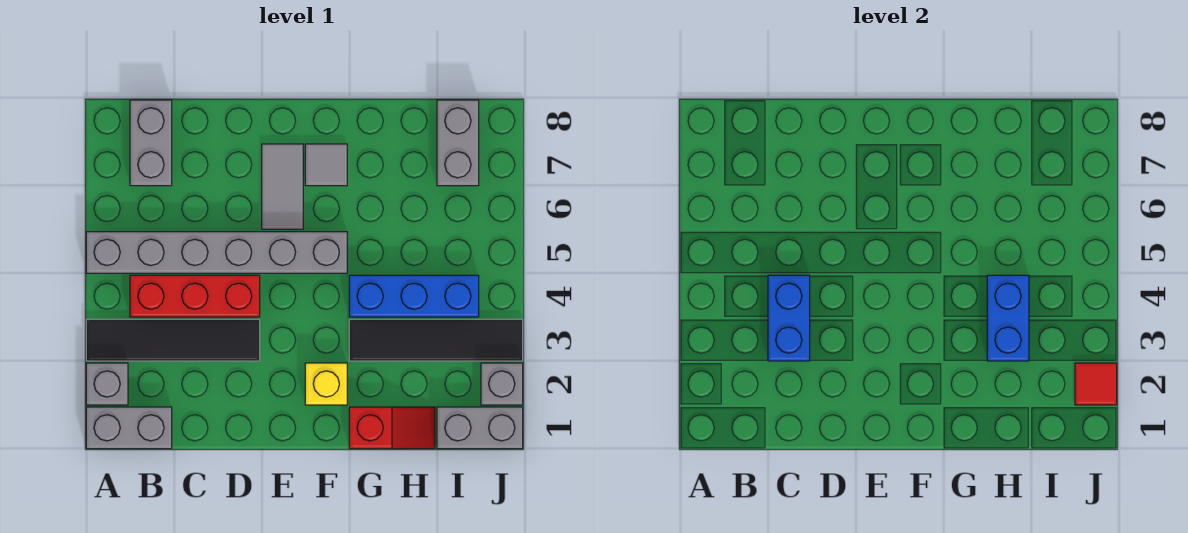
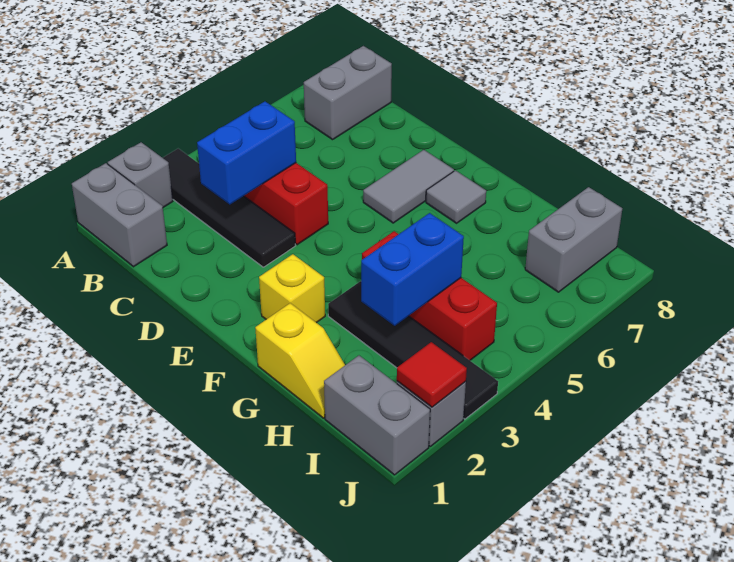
grey brick A5:F5 level 1 -> none
red slope G1:H1 level 1 top G -> yellow slope G1:H1 level 1 top G
blue brick G4:I4 level 1 -> red brick G4:I4 level 1

